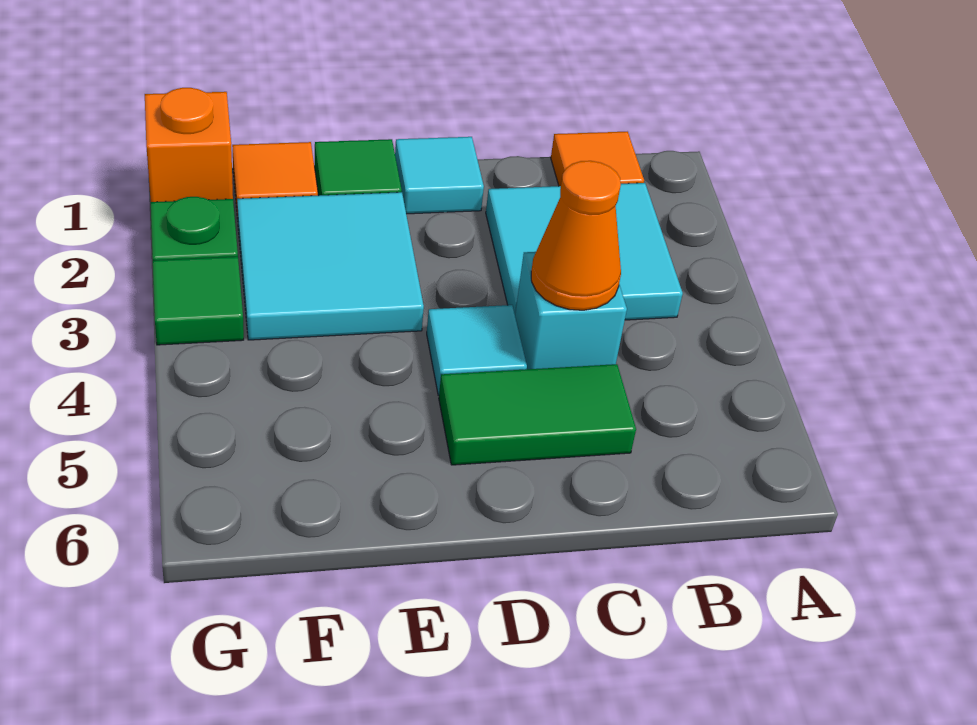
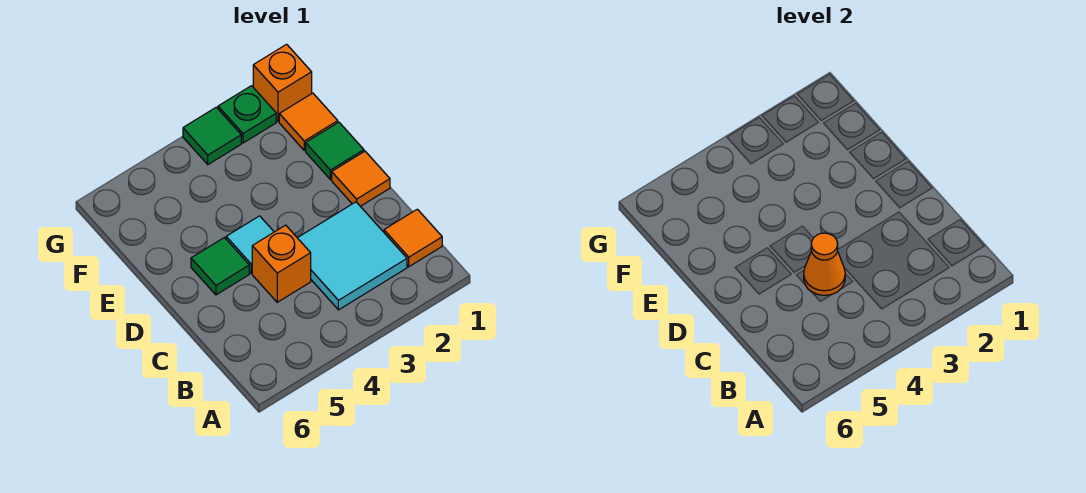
cyan brick C4 level 1 -> orange brick C4 level 1
green tile C5:D5 level 1 -> green tile D5 level 1
cyan tile D1 level 1 -> orange tile D1 level 1
cyan tile E2:F3 level 1 -> none

